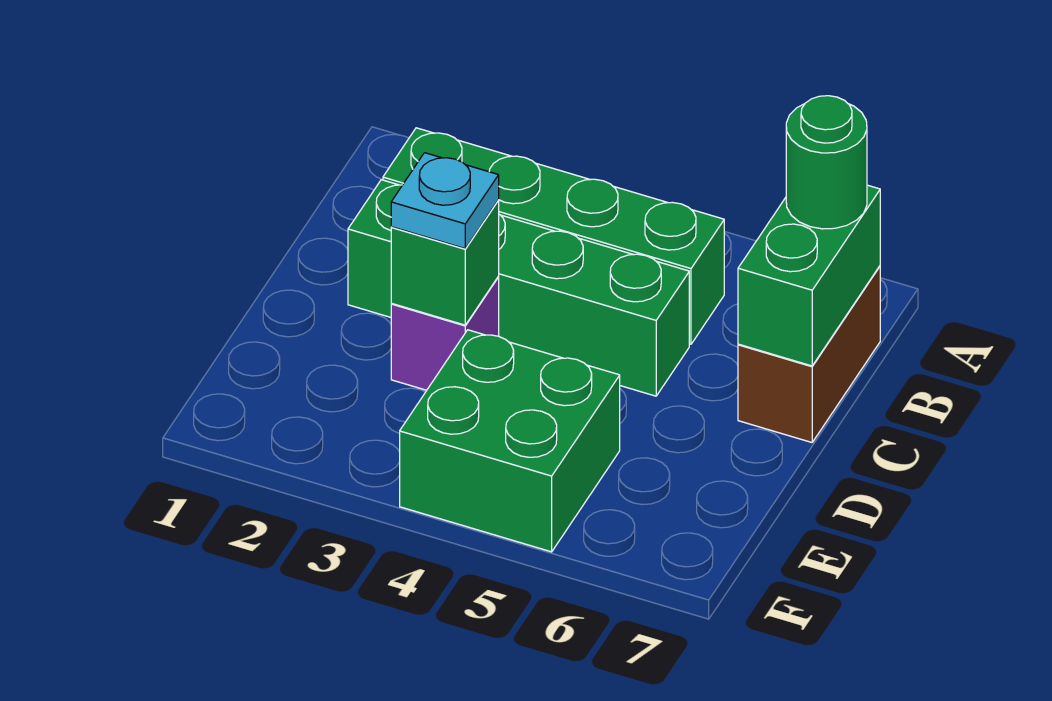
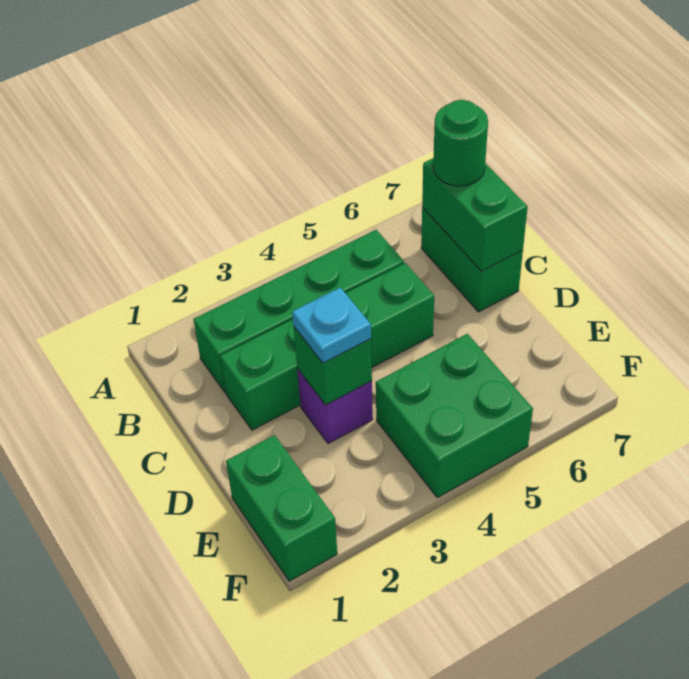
brown brick B7:C7 level 1 -> green brick B7:C7 level 1
none -> green brick E1:F1 level 1

